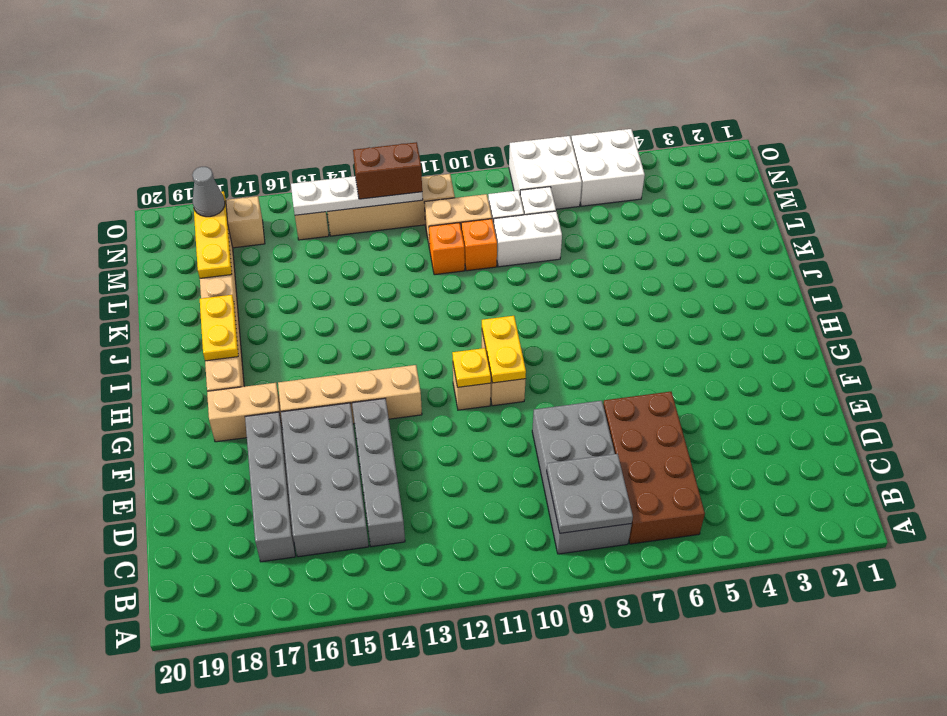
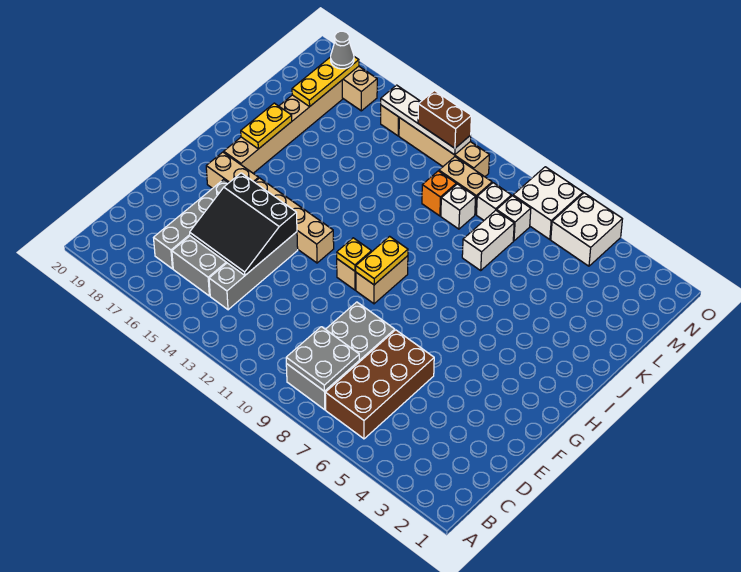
none -> black slope D14:F16 level 2 top F
white brick L8:L9 level 1 -> white brick K8:L8 level 1
orange brick L10 level 1 -> white brick L10 level 1

